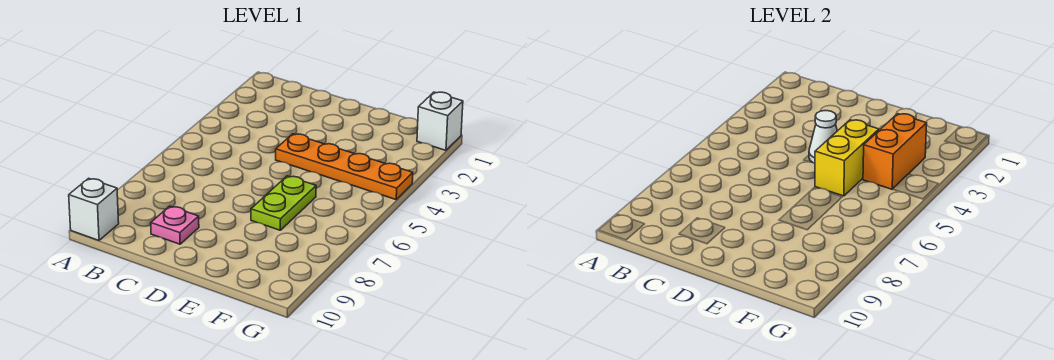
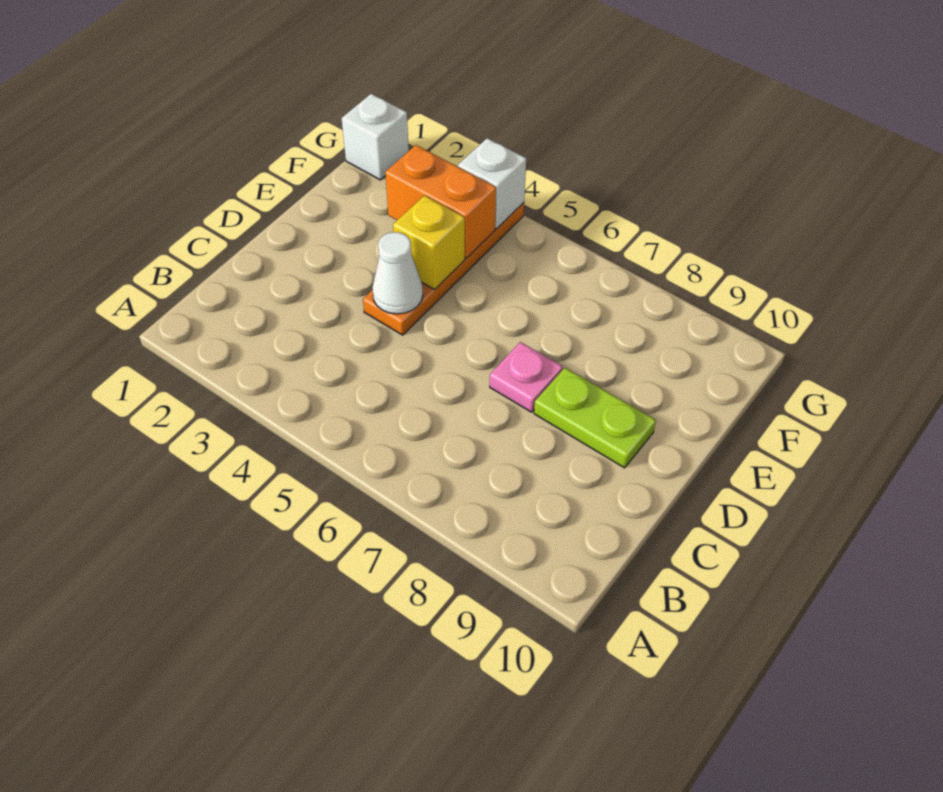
white brick A10 level 1 -> white brick G4 level 2
pink plate C9 level 1 -> pink plate D7 level 1
yellow brick E4:E5 level 2 -> yellow brick E4 level 2
lime plate E6:E7 level 1 -> lime plate D8:D9 level 1

